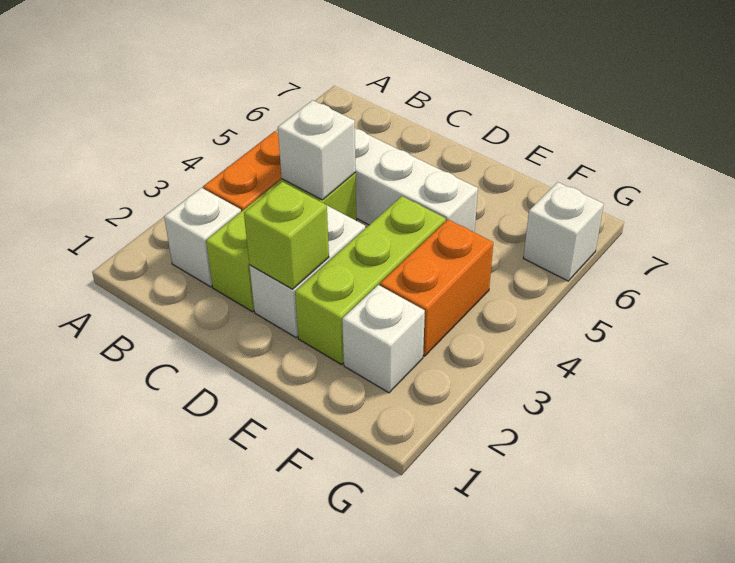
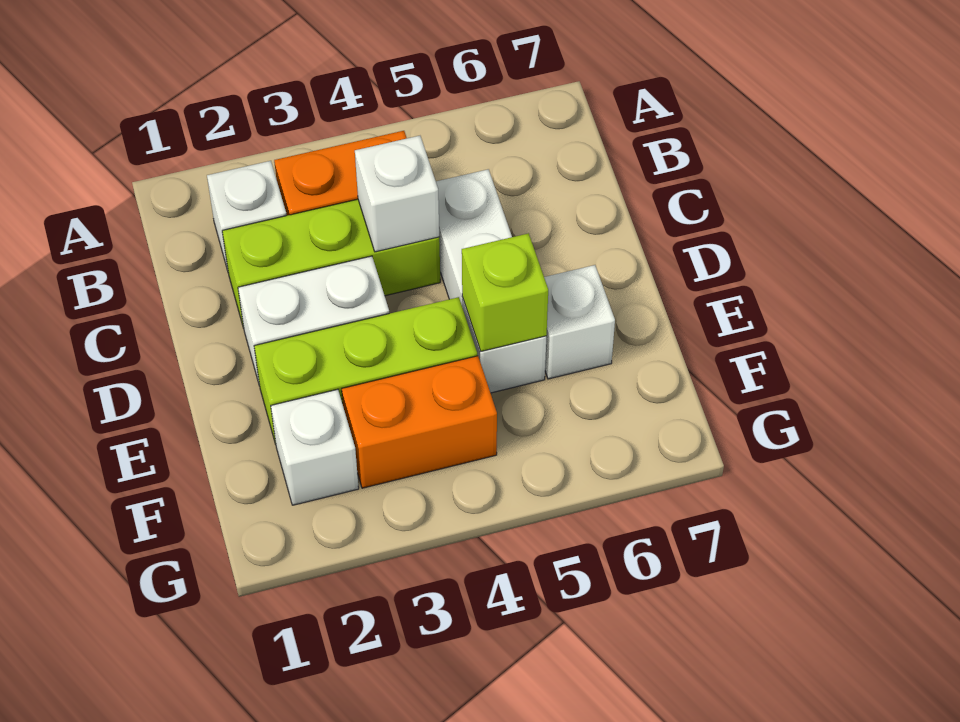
lime brick D2 level 2 -> lime brick E5 level 2
white brick G6 level 1 -> white brick E6 level 1

